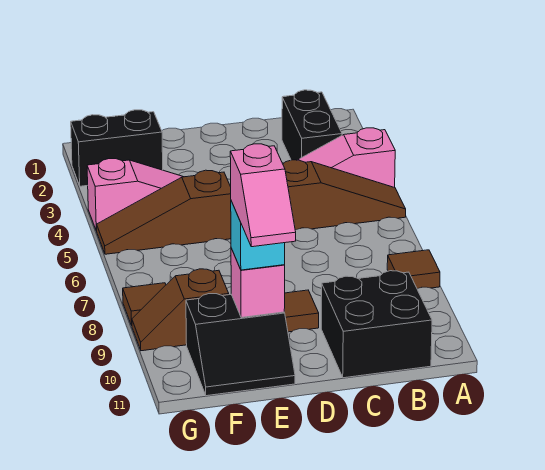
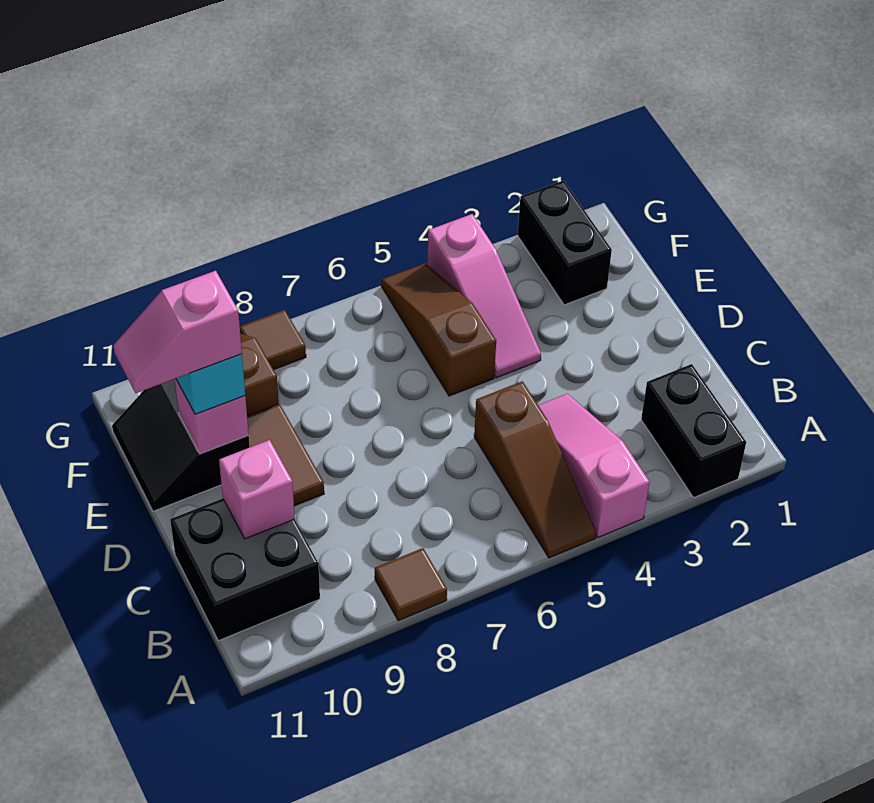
black brick B2:B3 level 1 -> black brick A2:B2 level 1
none -> pink brick C10 level 2

